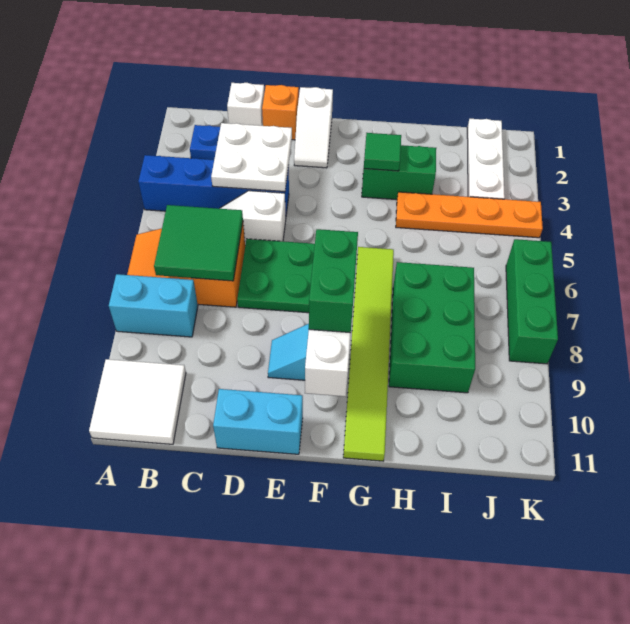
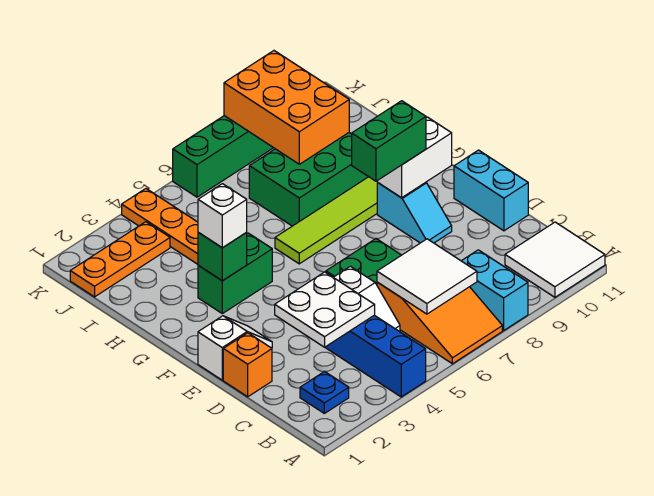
green tile B6:C7 level 2 -> white tile B6:C7 level 2
white brick C1 level 1 -> white brick G3 level 3
green brick G3:H3 level 1 -> green brick G3:G4 level 1
green tile G3 level 2 -> green brick G3 level 2
none -> orange brick I8:K9 level 2
white plate J1:J3 level 1 -> orange plate J1:J3 level 1

